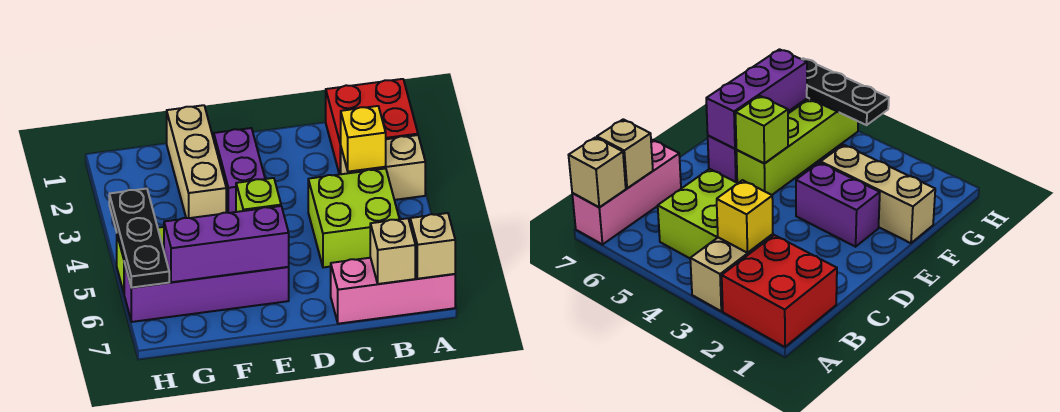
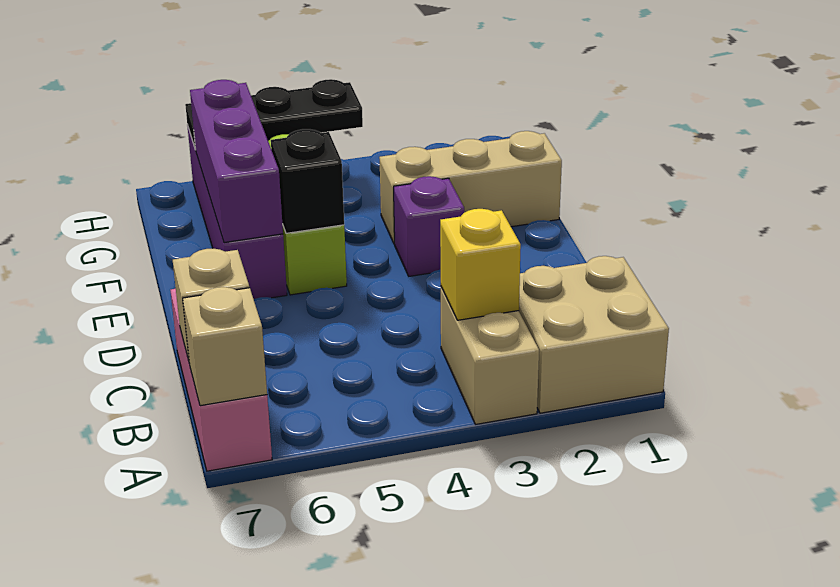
red brick A1:B2 level 1 -> tan brick A1:B2 level 1
lime brick B4:C5 level 1 -> none
purple brick E2:E3 level 1 -> purple brick E3 level 1
lime brick E5 level 2 -> black brick E5 level 2

